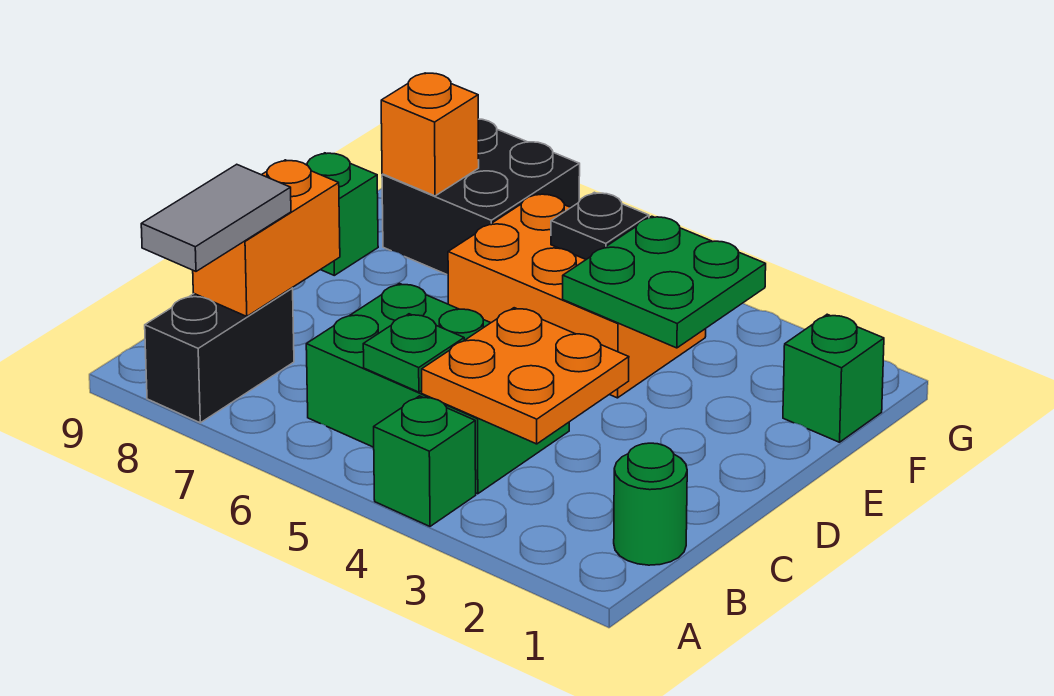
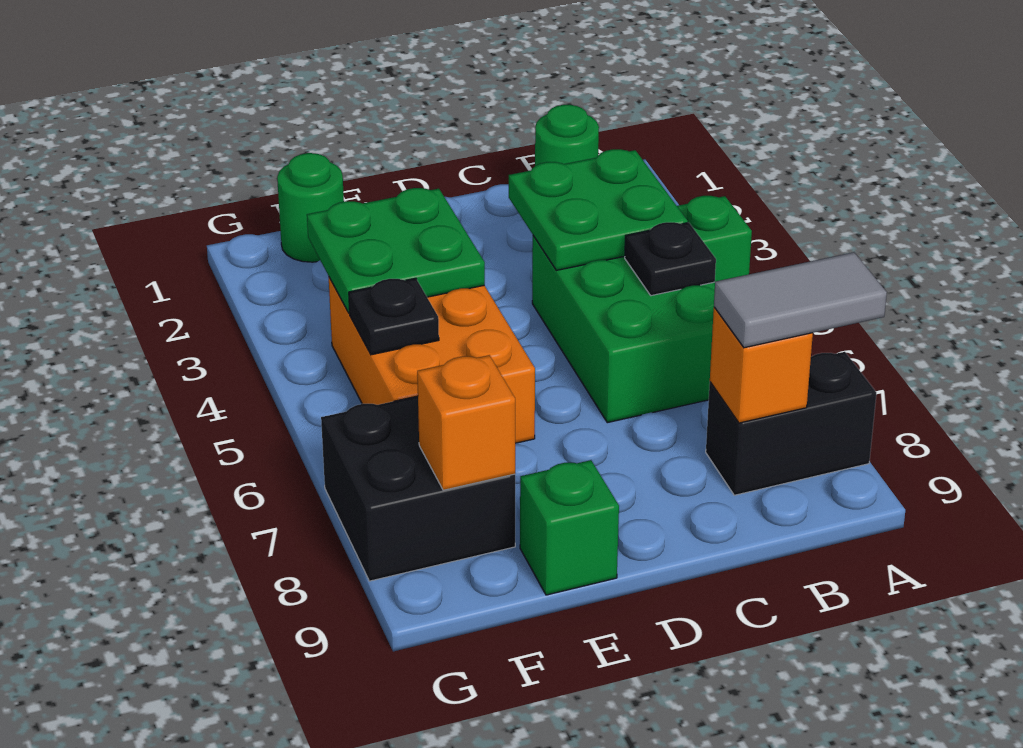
orange plate B3:C4 level 2 -> green plate B3:C4 level 2
green plate B5 level 2 -> black plate B5 level 2
orange brick B8:C8 level 2 -> orange brick B8 level 2
green brick F1 level 1 -> green round brick F1 level 1

